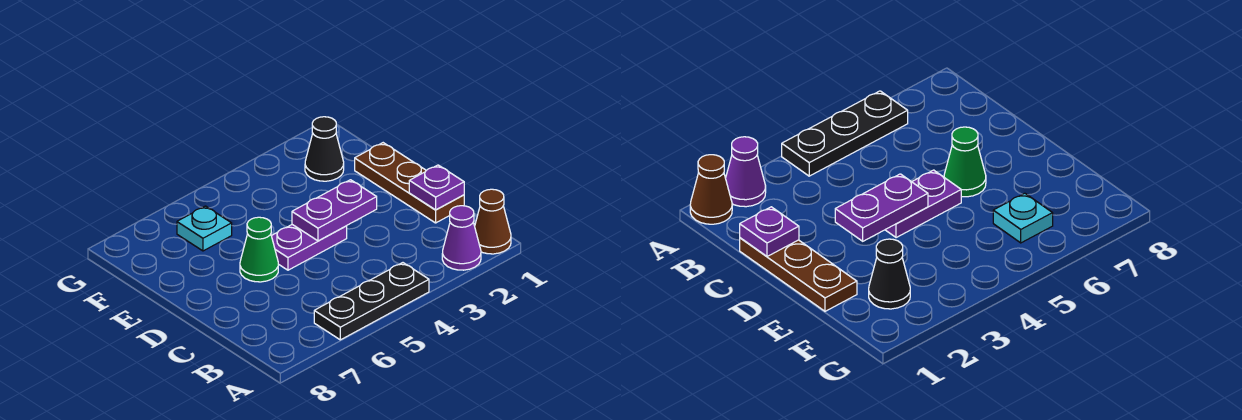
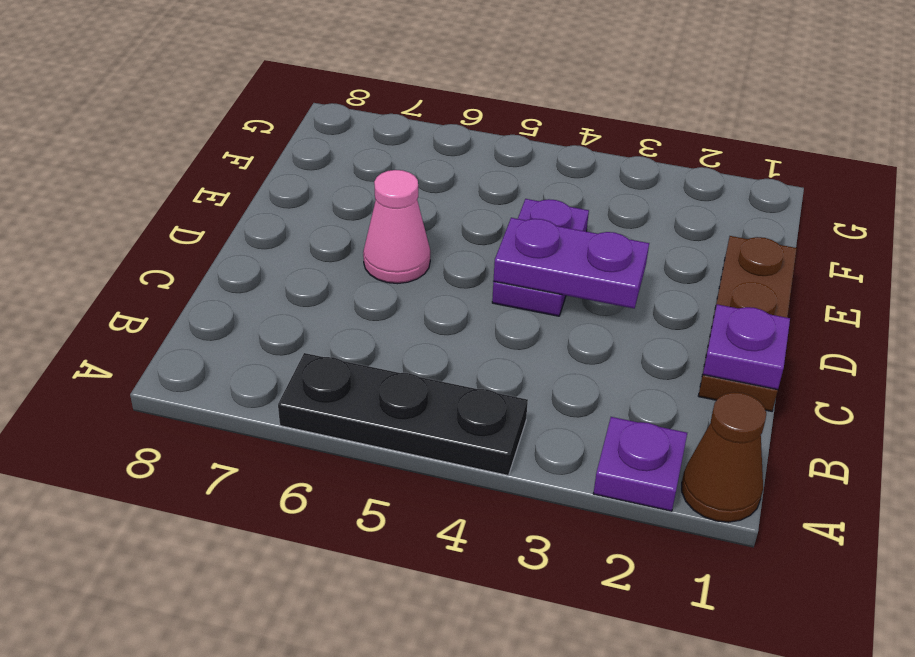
purple cone A2 level 1 -> purple plate A2 level 1
purple plate D4:D5 level 1 -> purple plate D4:E4 level 1
green cone D6 level 1 -> pink cone D6 level 1
black cone F2 level 1 -> none
cyan plate F6 level 1 -> none

